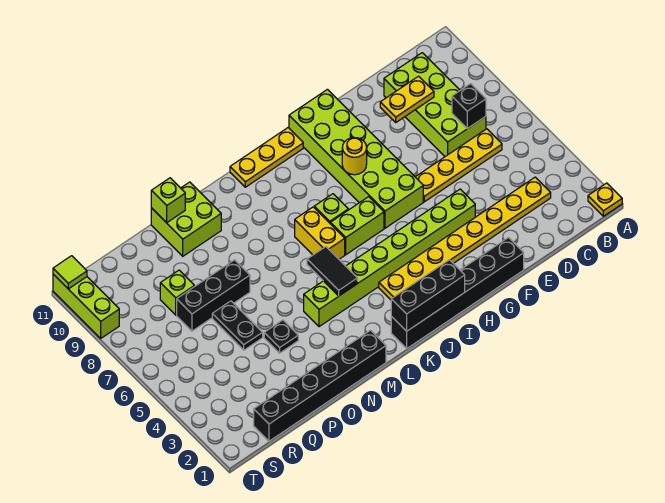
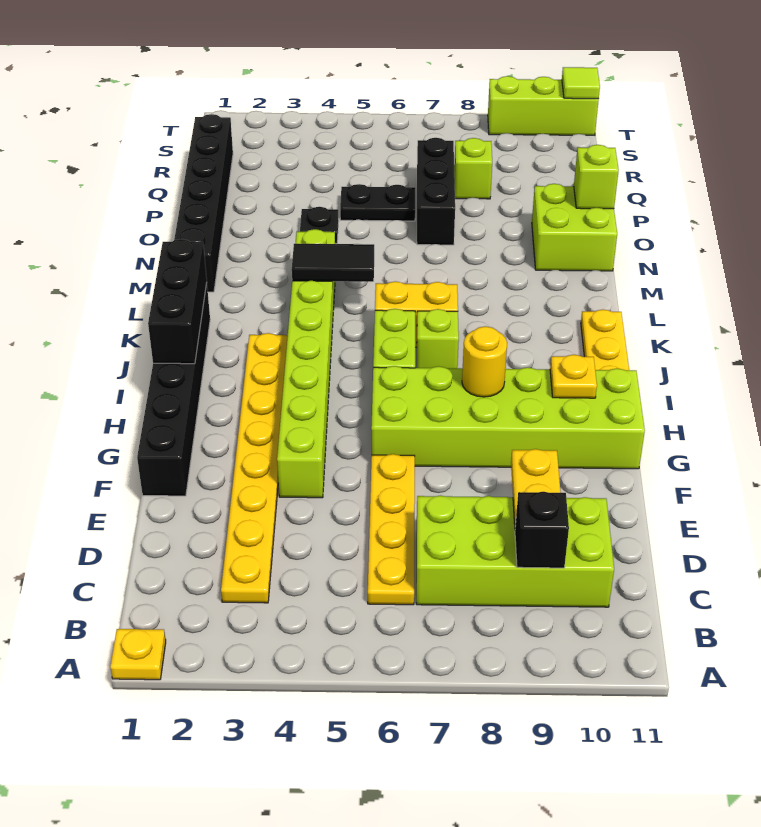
black brick C7 level 2 -> black brick C9 level 2
none -> yellow plate H10 level 2

